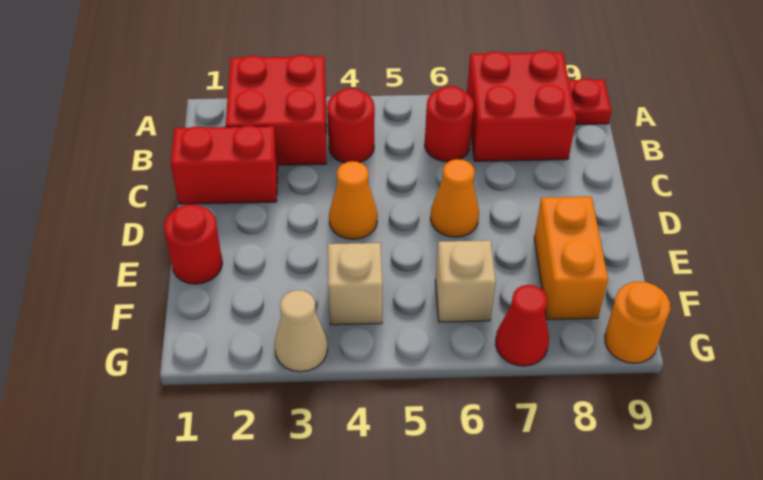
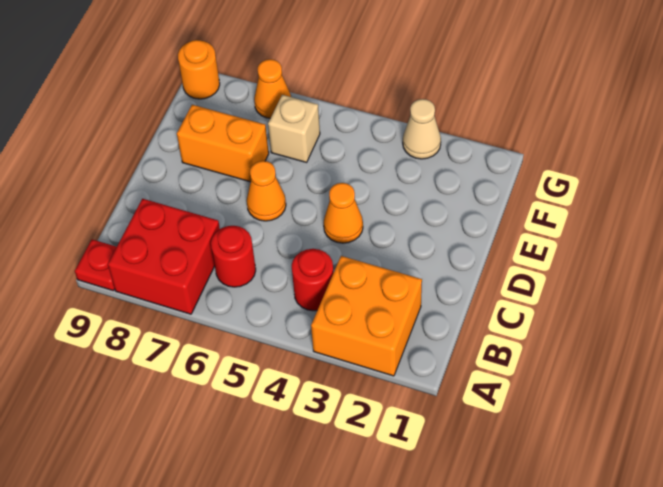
red brick A2:B3 level 1 -> orange brick A2:B3 level 1
red brick C1:C2 level 1 -> none
red round brick E1 level 1 -> none
orange brick E8:F8 level 1 -> orange brick E7:E8 level 1
tan brick F4 level 1 -> none
red cone G7 level 1 -> orange cone G7 level 1

